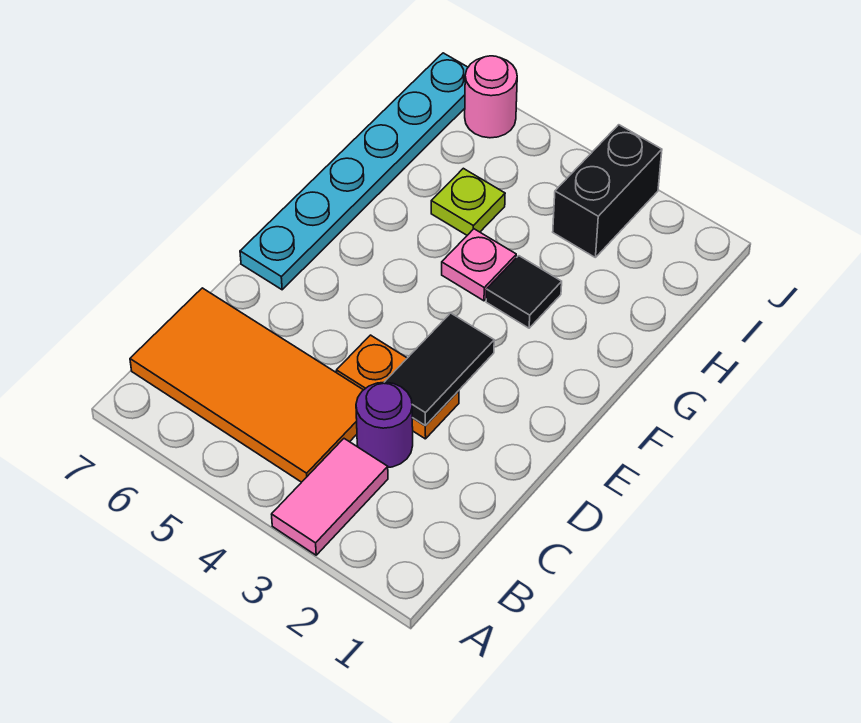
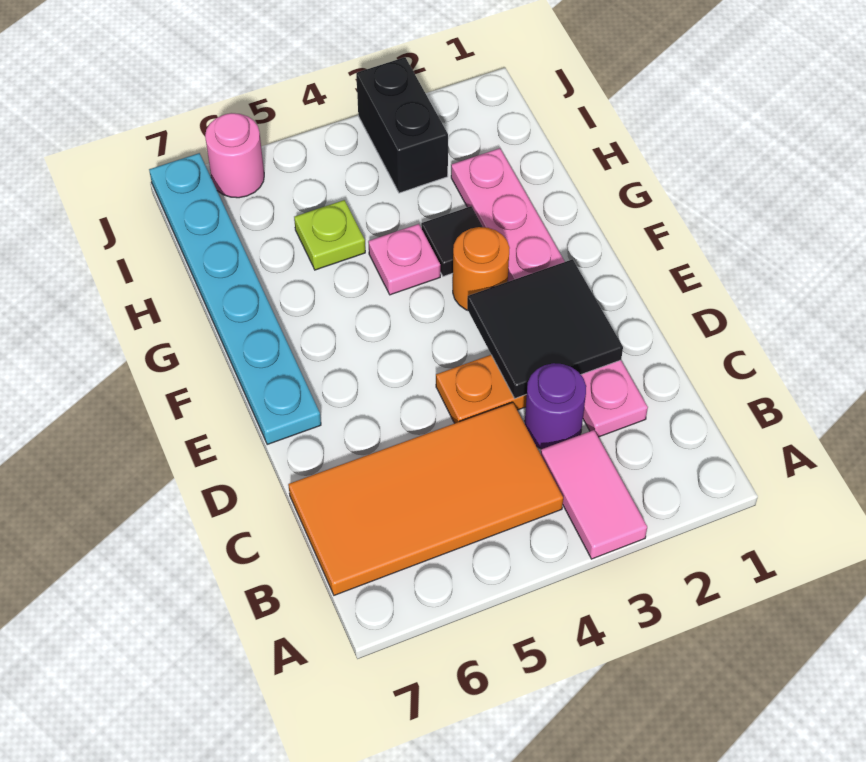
none -> pink plate C2:H2 level 1
black tile D3:E3 level 2 -> black tile D2:E3 level 2
none -> orange round brick F3 level 1

